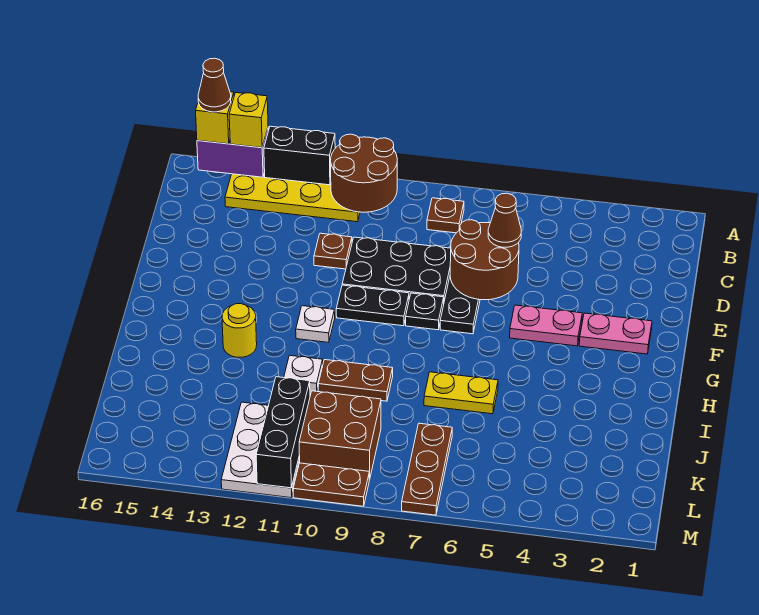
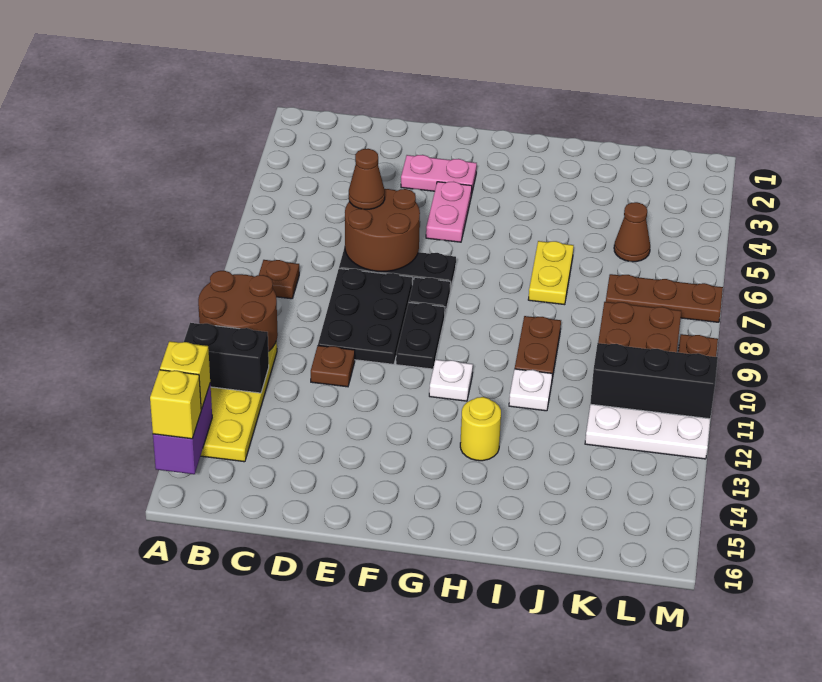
black brick A12:A13 level 2 -> black brick A12:B12 level 2
brown cone A15 level 4 -> brown cone K5 level 1
pink plate F2:F3 level 1 -> pink plate E3:F3 level 1

